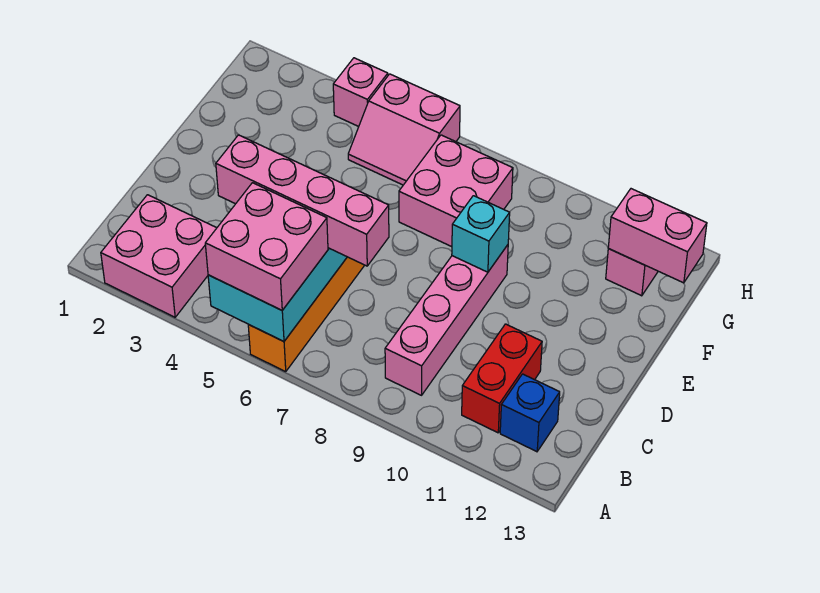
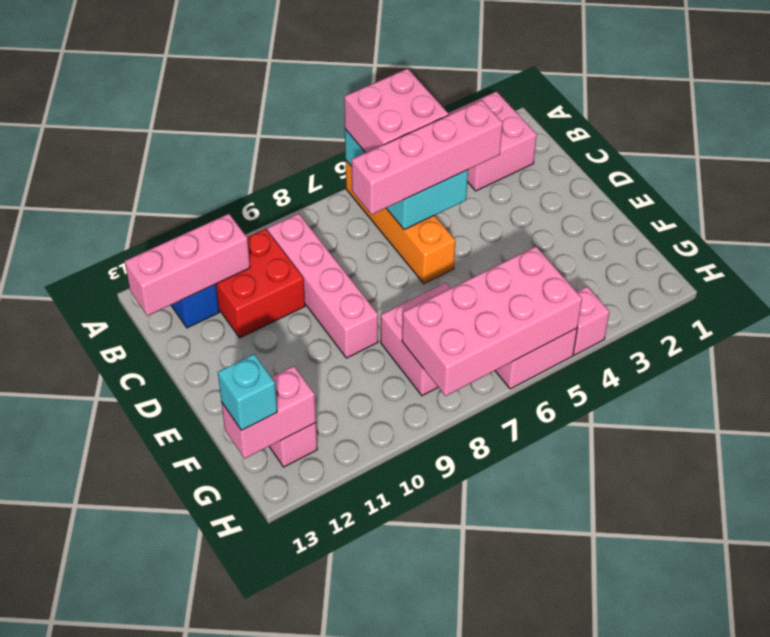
red brick B11:C11 level 1 -> red brick B10:C11 level 1
none -> pink brick B11:B13 level 2
cyan brick E9 level 2 -> cyan brick G13 level 3
none -> pink brick G5:H8 level 2

